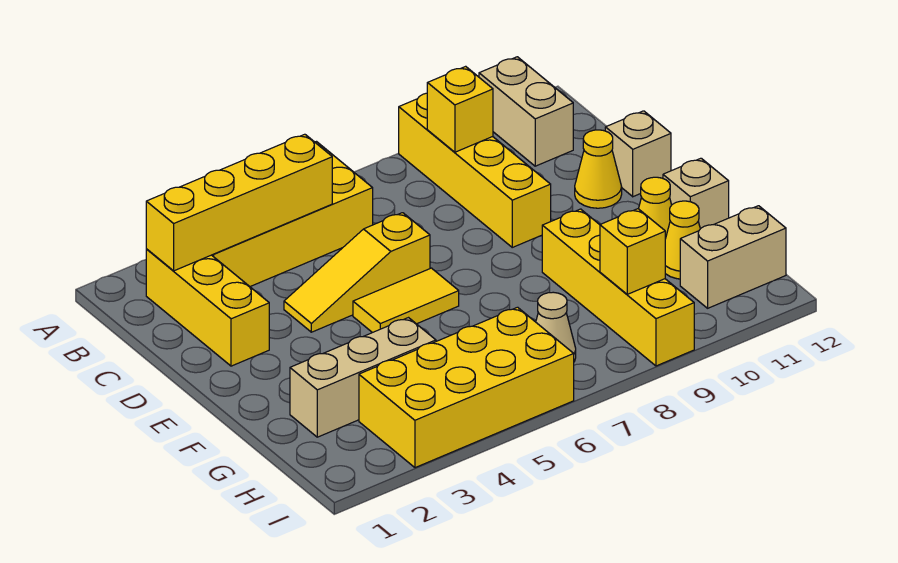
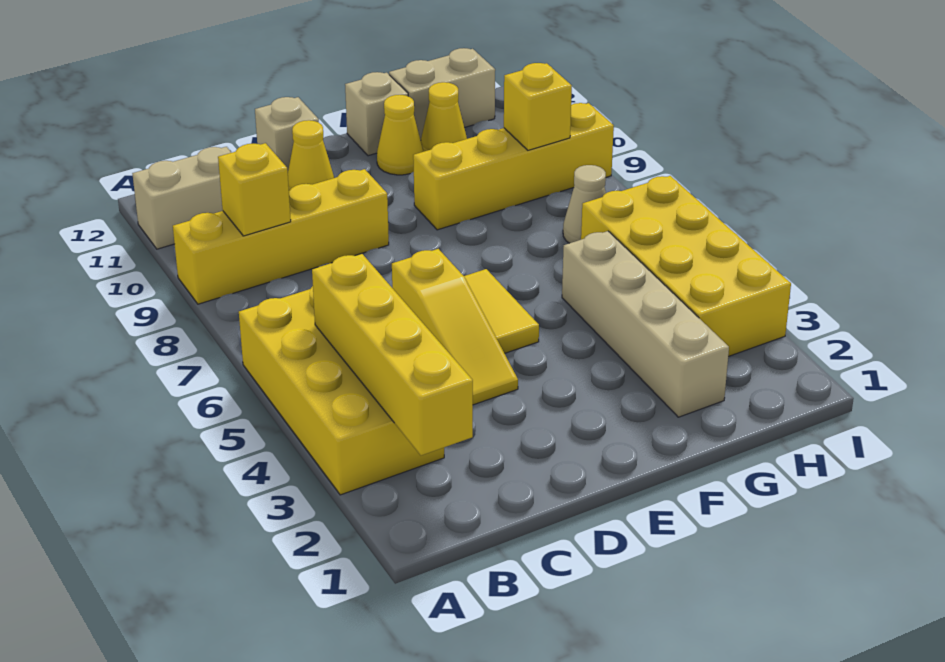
yellow brick B2:D2 level 1 -> none
tan brick G2:G4 level 1 -> tan brick G2:G5 level 1
tan brick H11:H12 level 1 -> tan brick G12:H12 level 1

